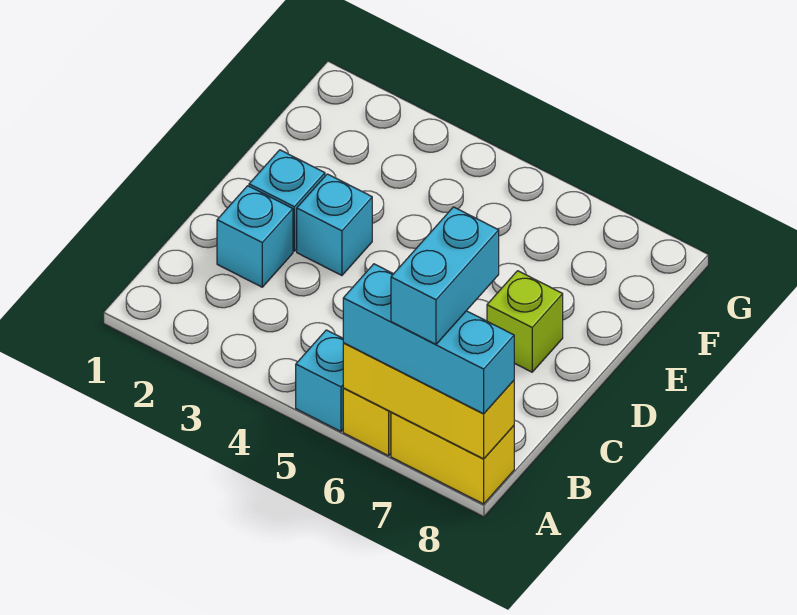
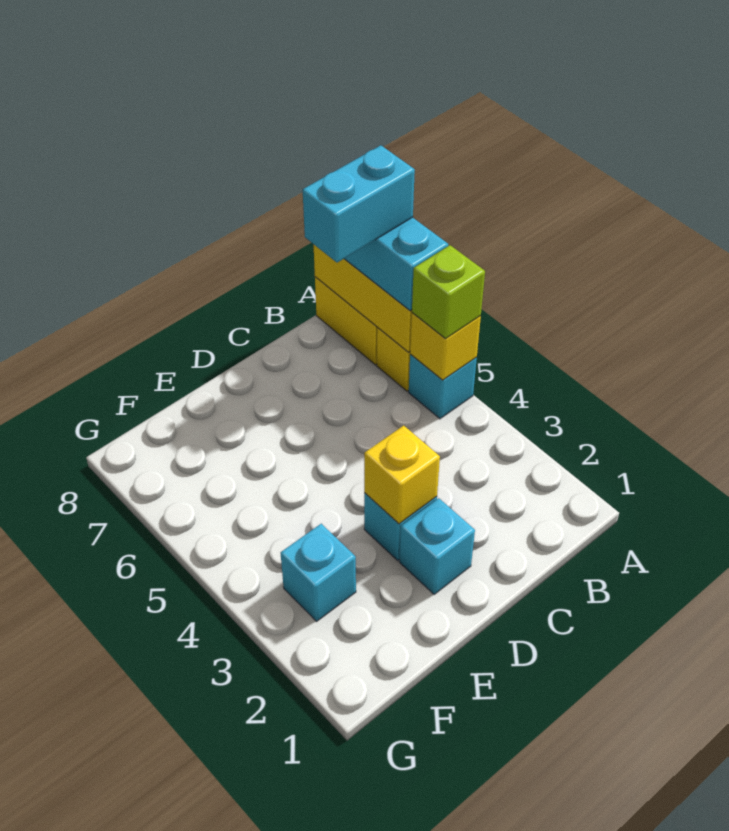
none -> yellow brick A5 level 2
cyan brick C2 level 1 -> cyan brick F3 level 1
none -> yellow brick D3 level 2
lime brick D7 level 1 -> lime brick A5 level 3

